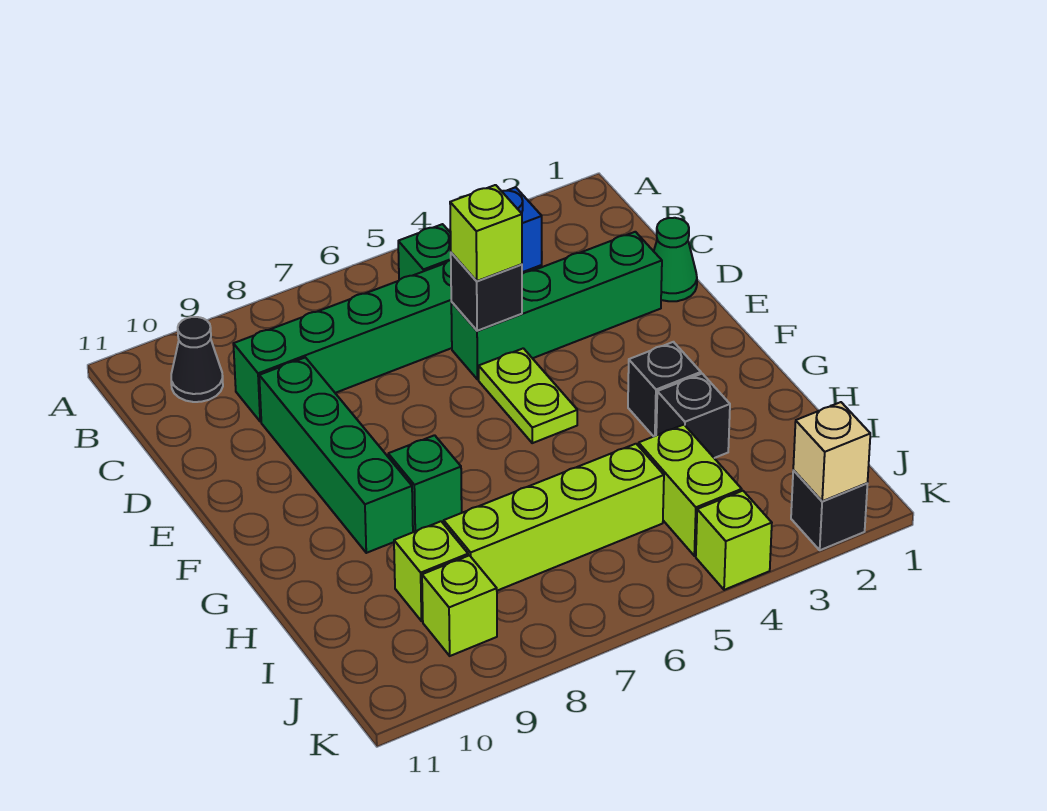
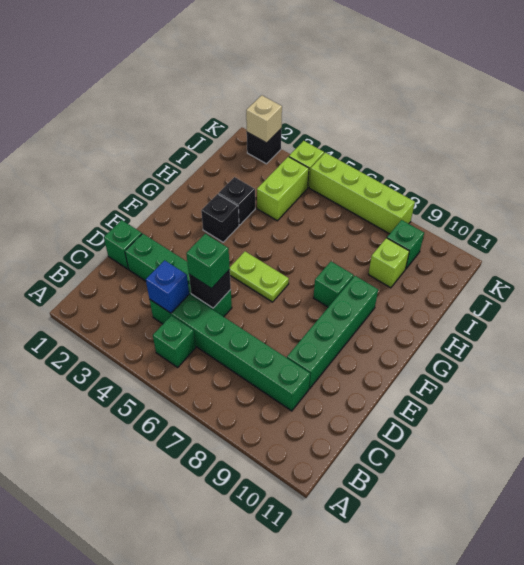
black cone B10 level 1 -> none
green cone D1 level 1 -> green brick D1 level 1
lime brick D5 level 3 -> green brick D5 level 3
lime plate E5:F5 level 1 -> lime plate F5:F6 level 1
lime brick I5:I8 level 1 -> lime brick K5:K8 level 1
lime brick J9 level 1 -> green brick J9 level 1

